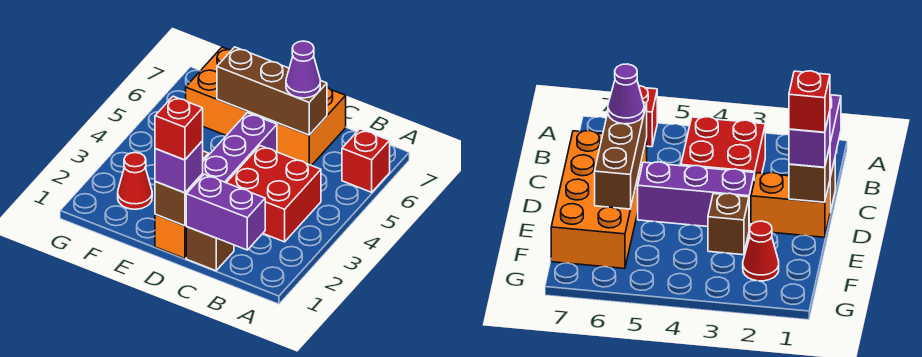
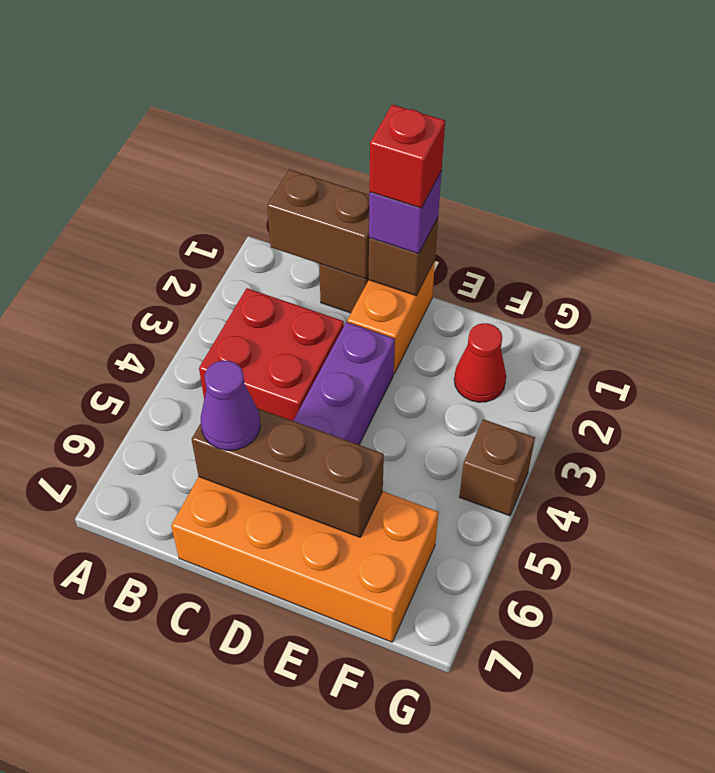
red brick A6 level 1 -> none
purple brick B1:C1 level 2 -> brown brick B1:C1 level 2
brown brick E3 level 1 -> brown brick G4 level 1

